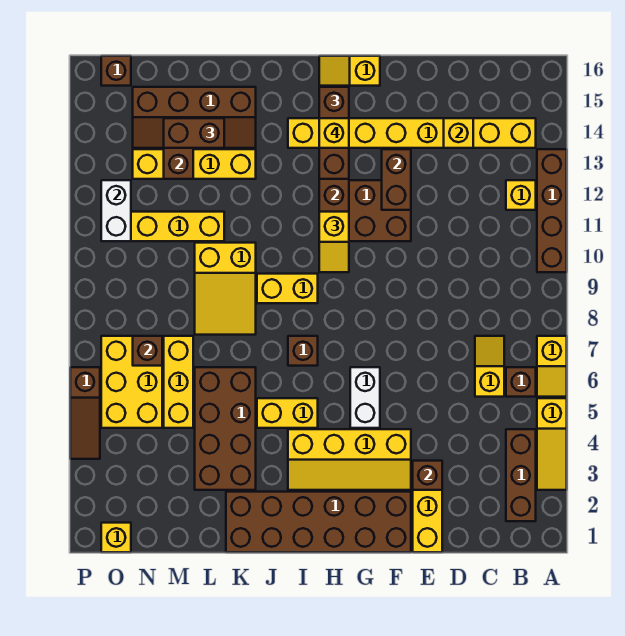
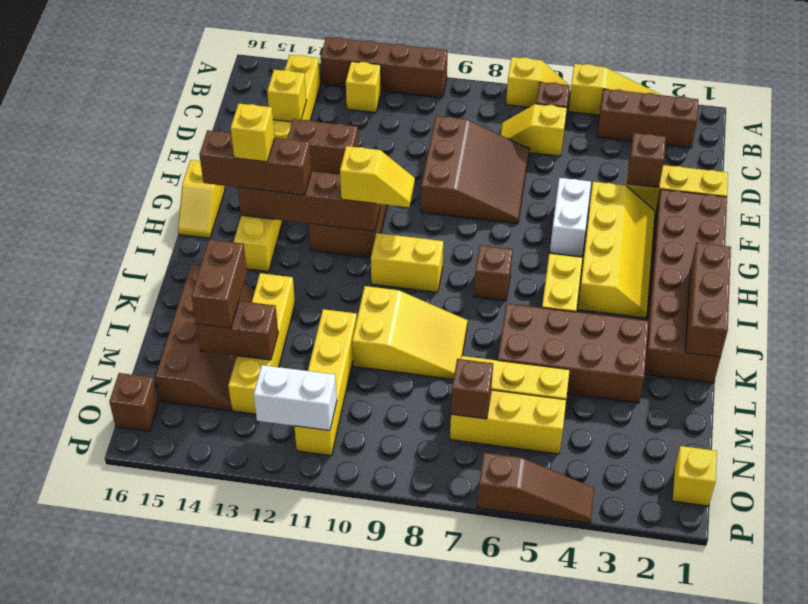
none -> brown slope D7:F9 level 1 top 9
white brick G5:G6 level 1 -> white brick F5:G5 level 1
none -> brown brick I1:K1 level 2
yellow brick I9:J9 level 1 -> yellow brick I9:I10 level 1
yellow brick N5:O7 level 1 -> yellow brick N5:N7 level 1

